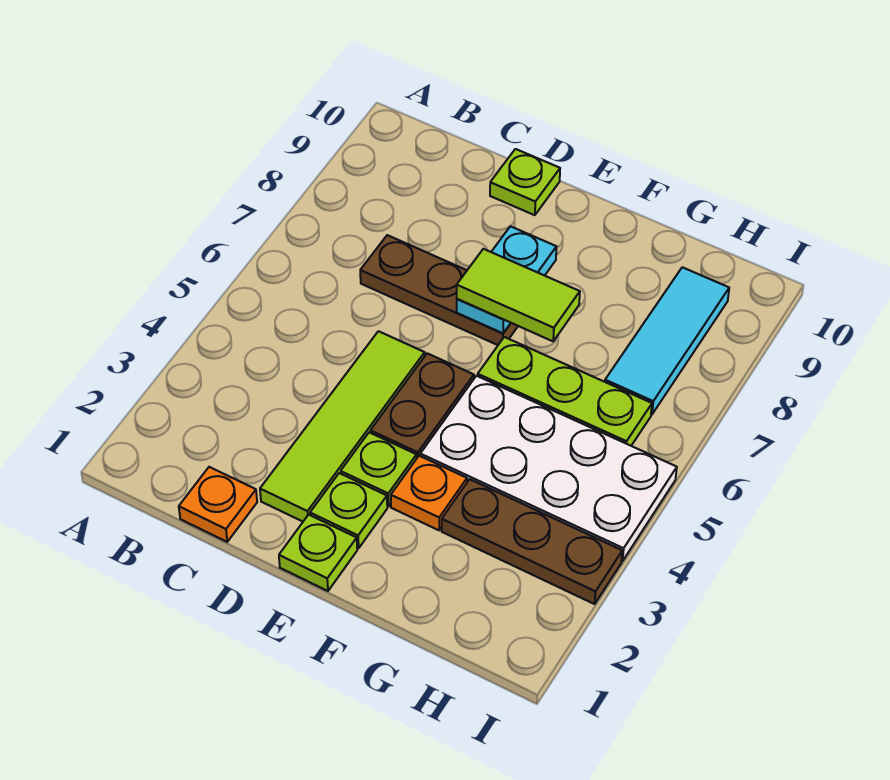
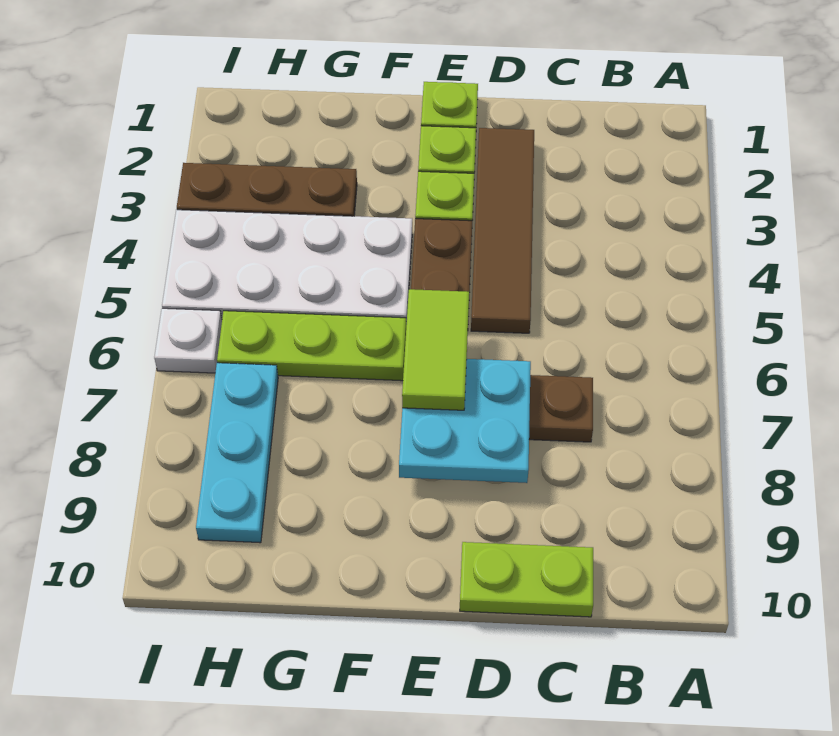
orange plate C1 level 1 -> none
lime tile D2:D5 level 1 -> brown tile D2:D5 level 1
lime plate D10 level 1 -> lime plate C10:D10 level 1
cyan plate E7:E8 level 2 -> cyan plate D7:E8 level 2
lime tile E7:F7 level 3 -> lime tile E6:E7 level 3
orange plate F3 level 1 -> none
cyan tile H7:H9 level 1 -> cyan plate H7:H9 level 1
none -> white plate I6 level 1

